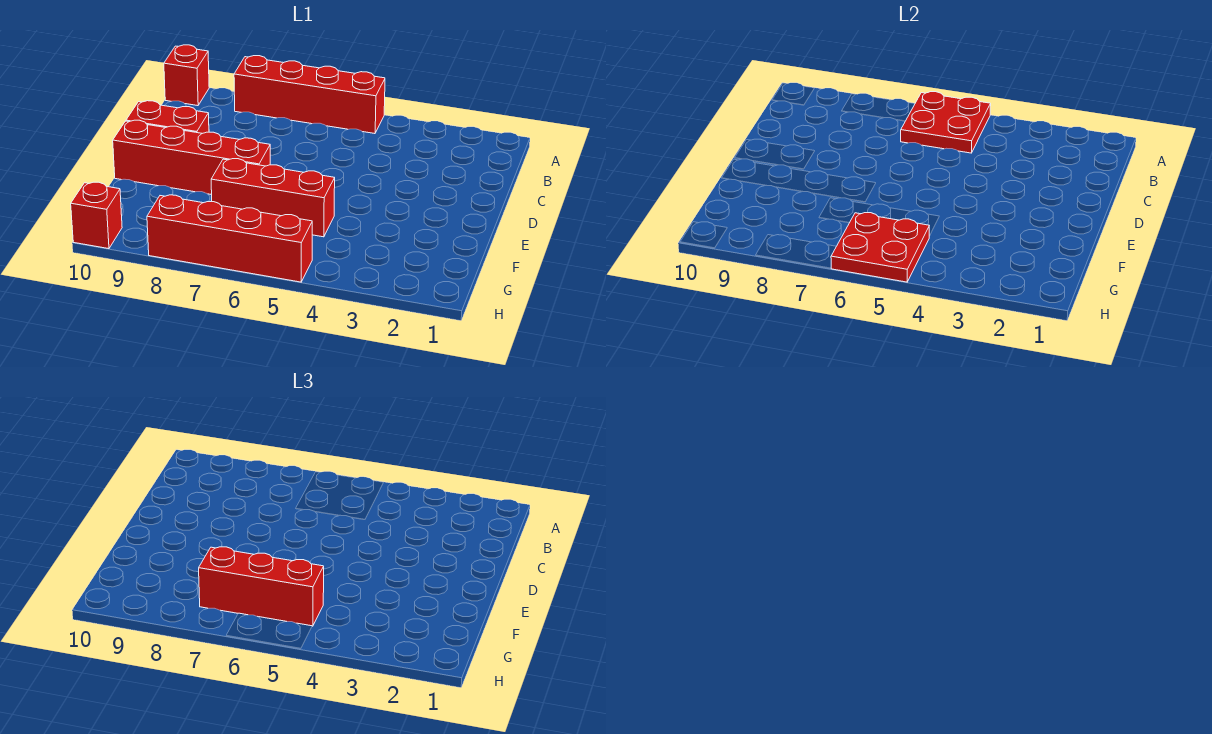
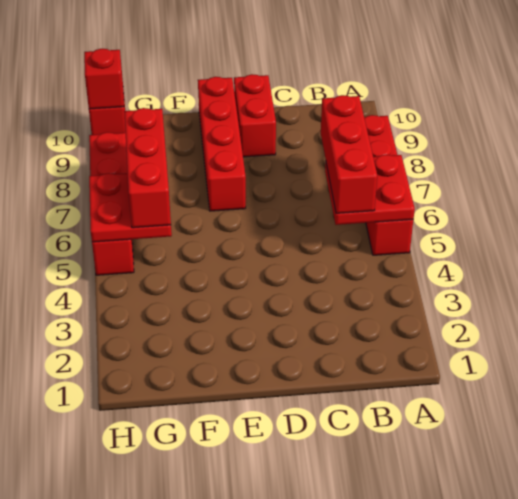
red brick A10 level 1 -> red brick H10 level 2
red brick F5:F7 level 1 -> red brick B5:B7 level 3

